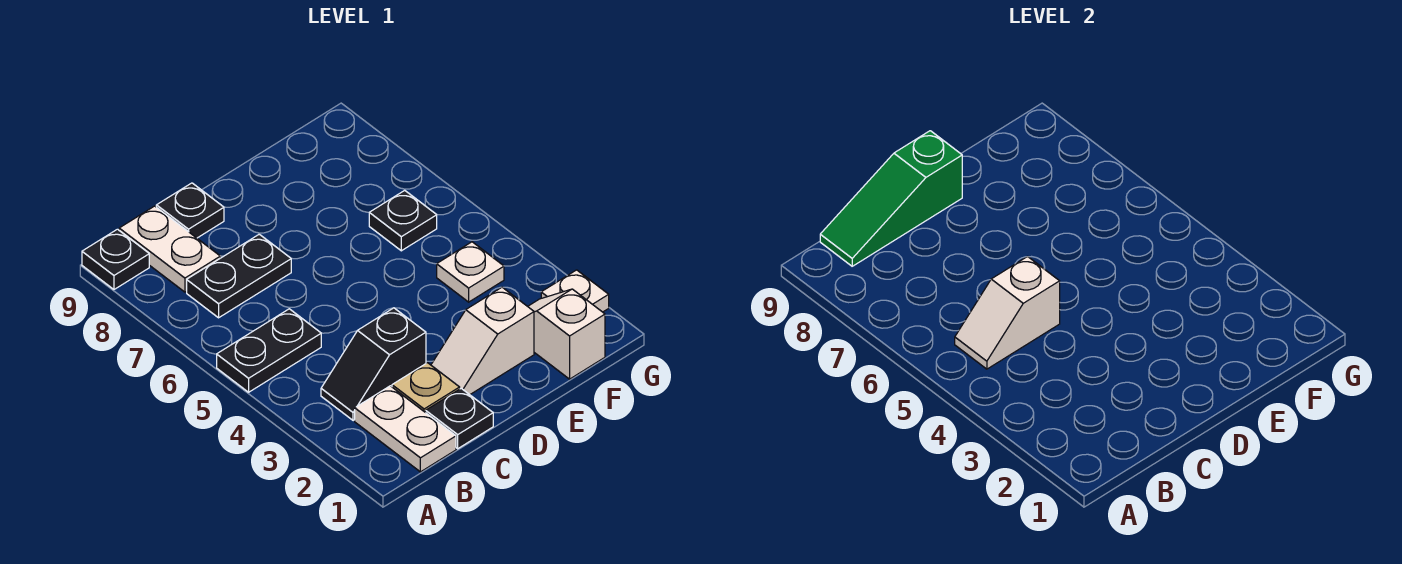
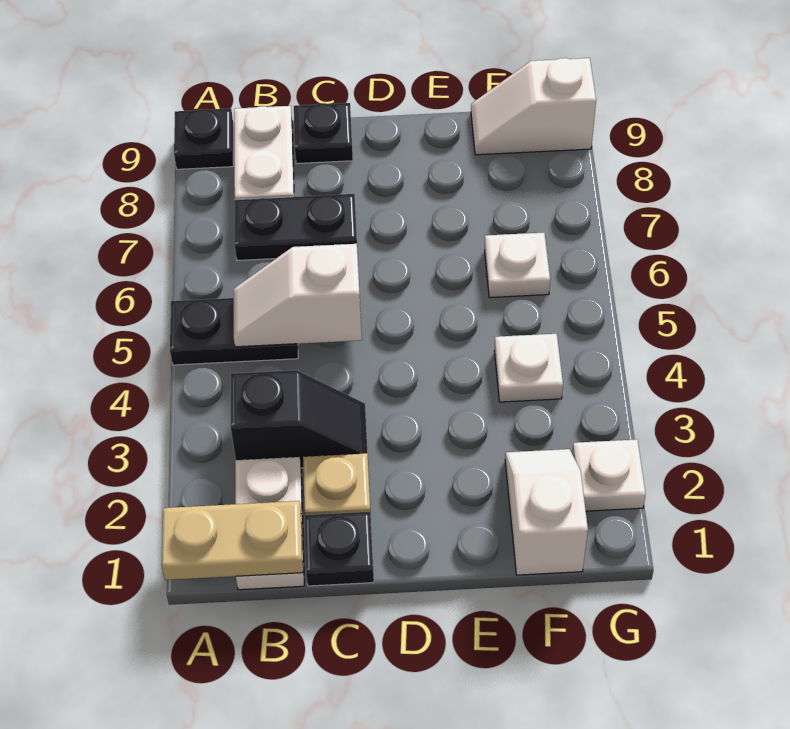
none -> tan plate A1:B1 level 2
black slope B3:C3 level 1 top C -> black slope B3:C3 level 1 top B
green slope B9:D9 level 2 top D -> none
white slope D2:E2 level 1 top E -> white slope F9:G9 level 1 top G
black plate F6 level 1 -> white plate F6 level 1

